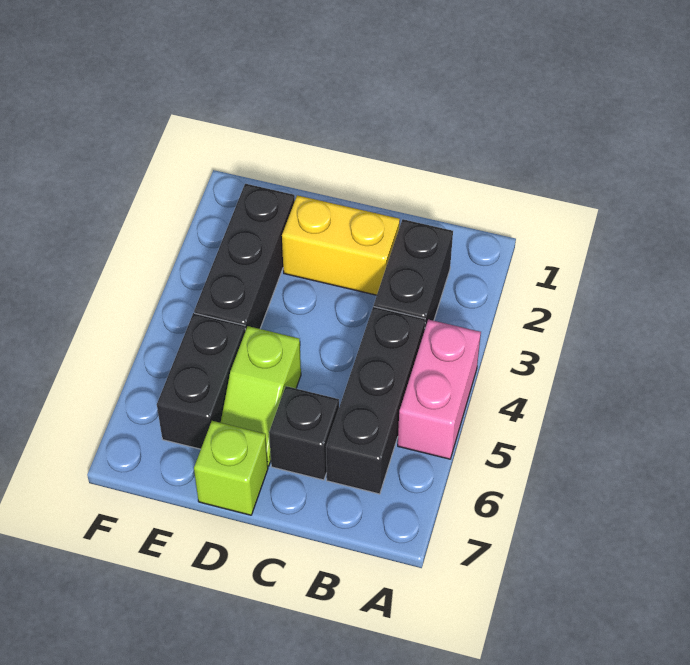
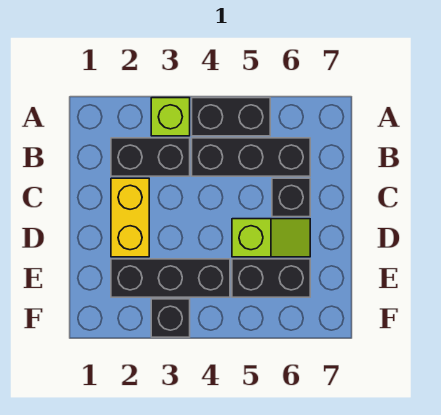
pink brick A4:A5 level 1 -> black brick A4:A5 level 1
lime brick D7 level 1 -> lime brick A3 level 1
none -> black brick F3 level 1

